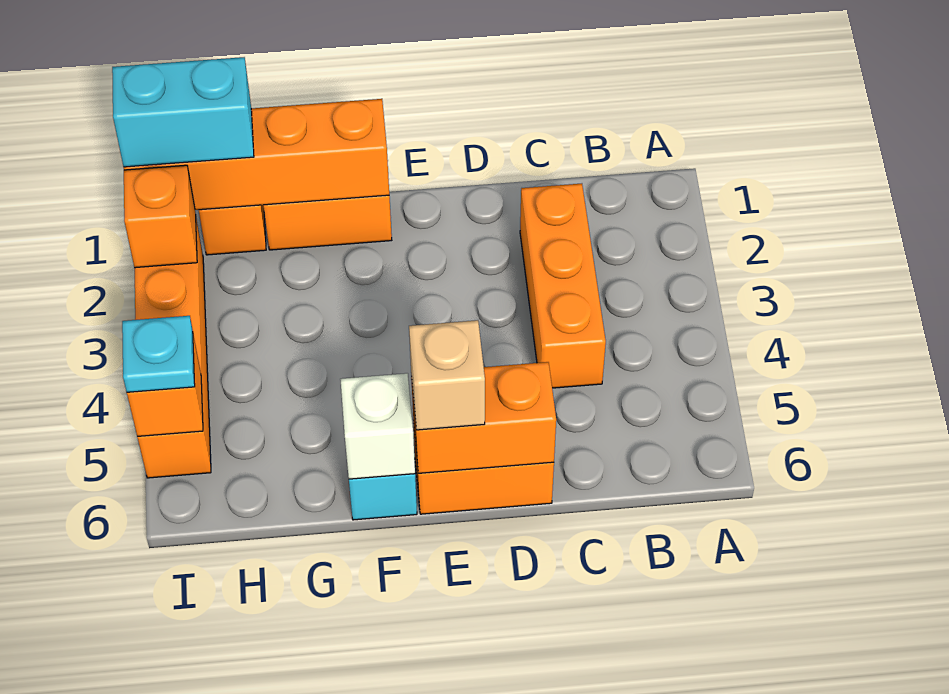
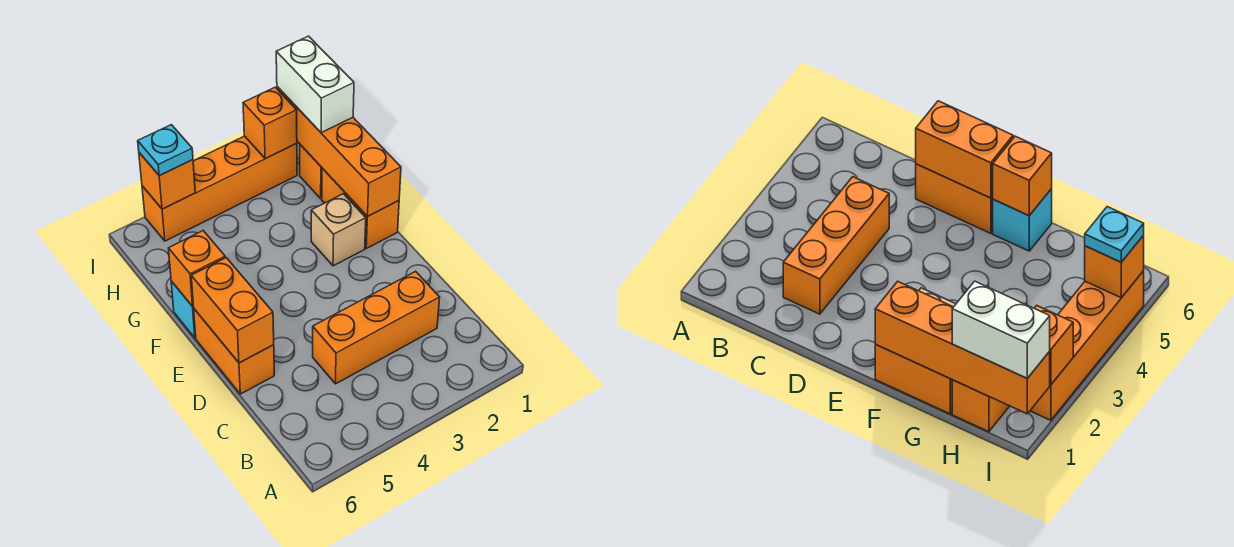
tan brick E6 level 3 -> tan brick F2 level 1
white brick F6 level 2 -> orange brick F6 level 2
cyan brick H1:I1 level 3 -> white brick H1:I1 level 3

